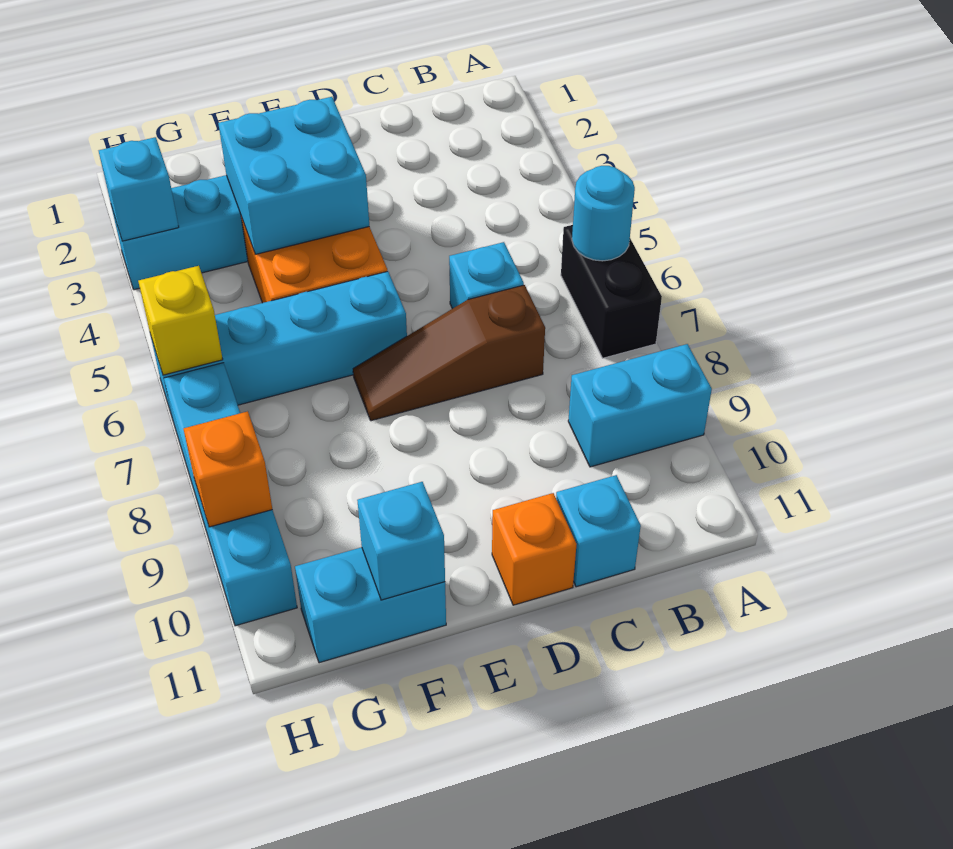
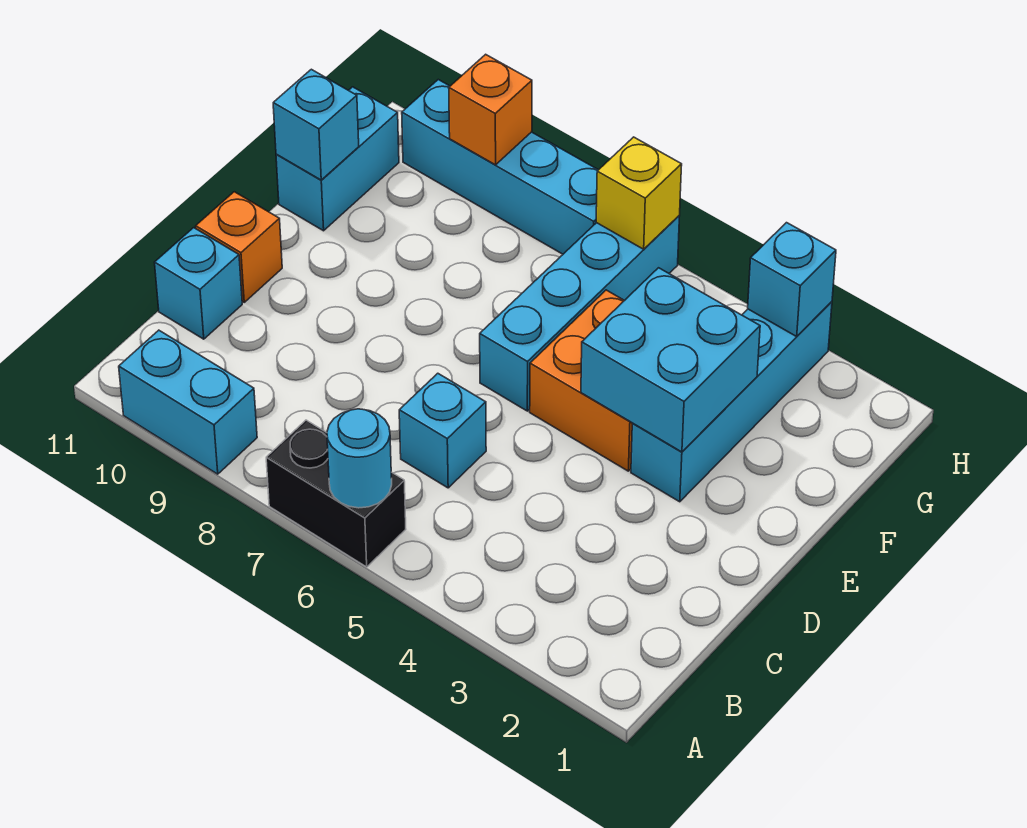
cyan brick A9:B9 level 1 -> cyan brick A9:A10 level 1
brown slope C7:E7 level 1 top C -> none

